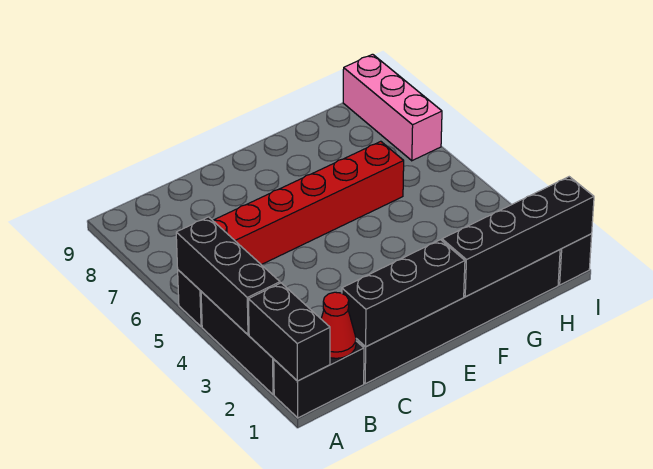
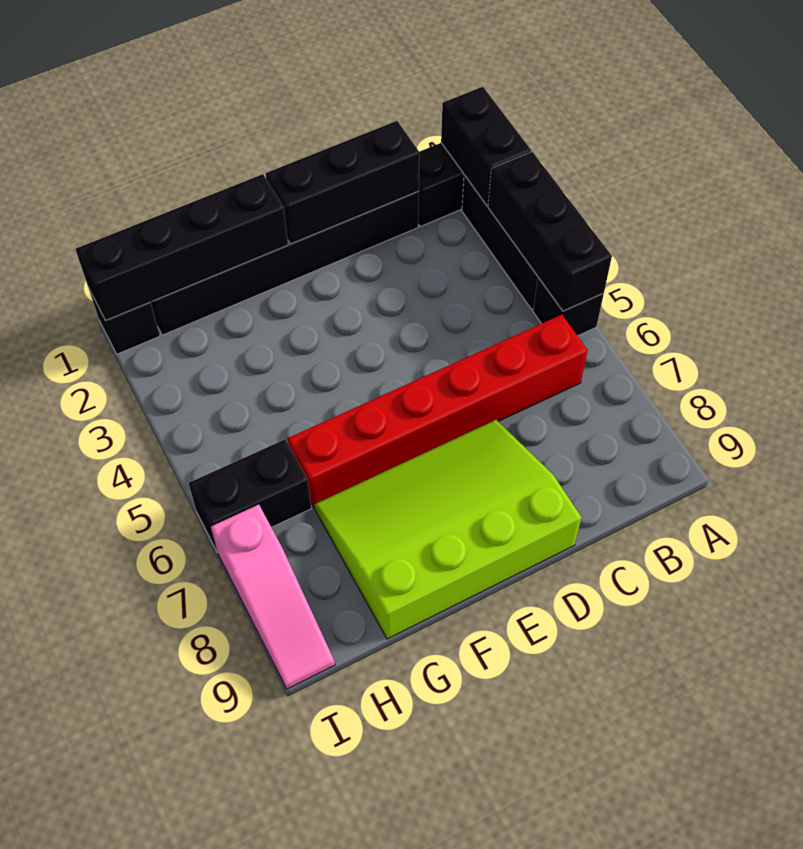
red cone B1 level 2 -> none
none -> lime slope D7:G9 level 1 top 9
none -> black brick H6:I6 level 1
pink brick I7:I9 level 1 -> pink slope I7:I9 level 1 top 7

